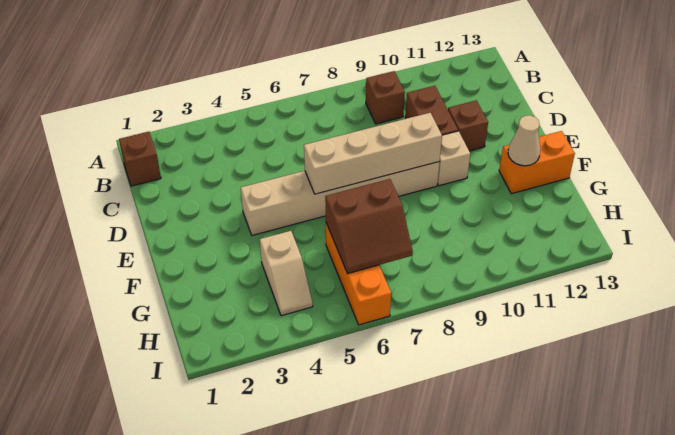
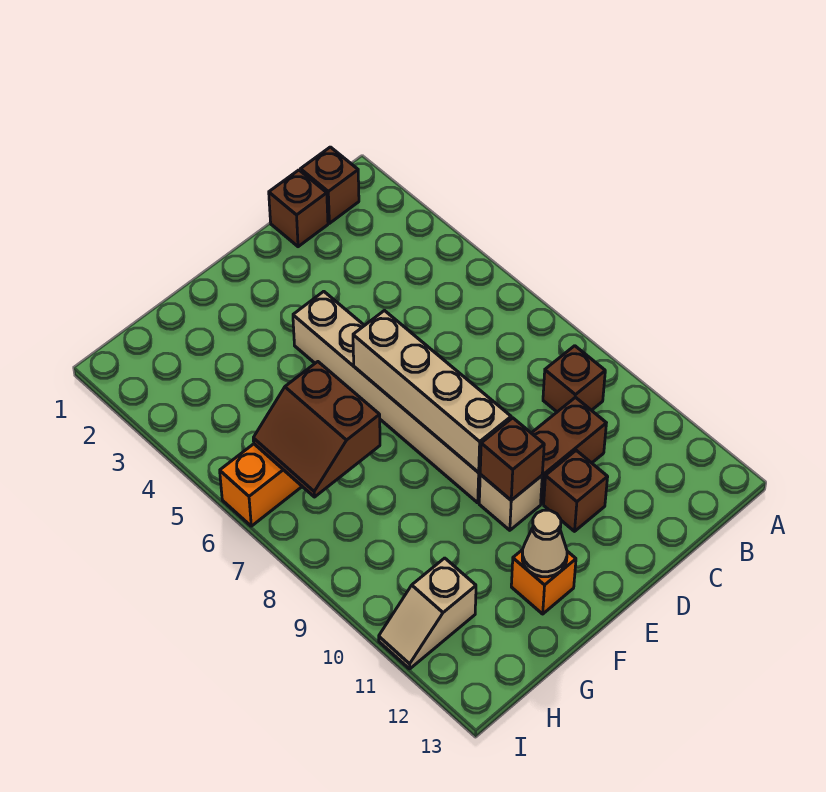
none -> brown brick C1 level 1
none -> brown brick E10 level 2
orange brick F12:F13 level 1 -> orange brick F12 level 1
tan slope G4:H4 level 1 top G -> tan slope H11:I11 level 1 top H

